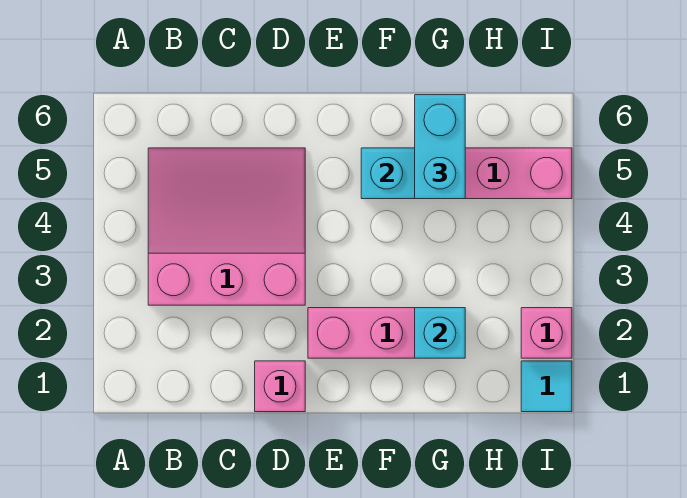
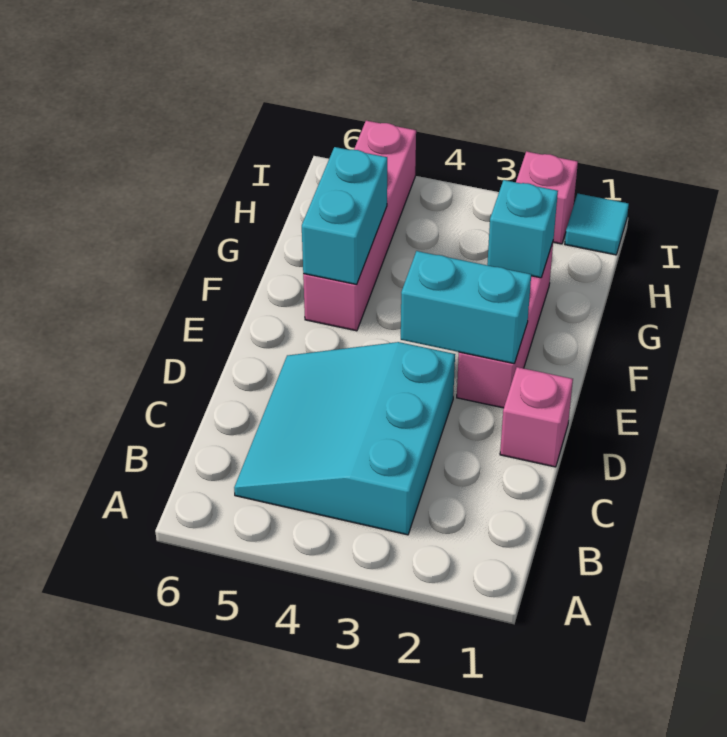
pink slope B3:D5 level 1 top 3 -> cyan slope B3:D5 level 1 top 3
cyan brick G5:G6 level 3 -> cyan brick E2:E3 level 2

